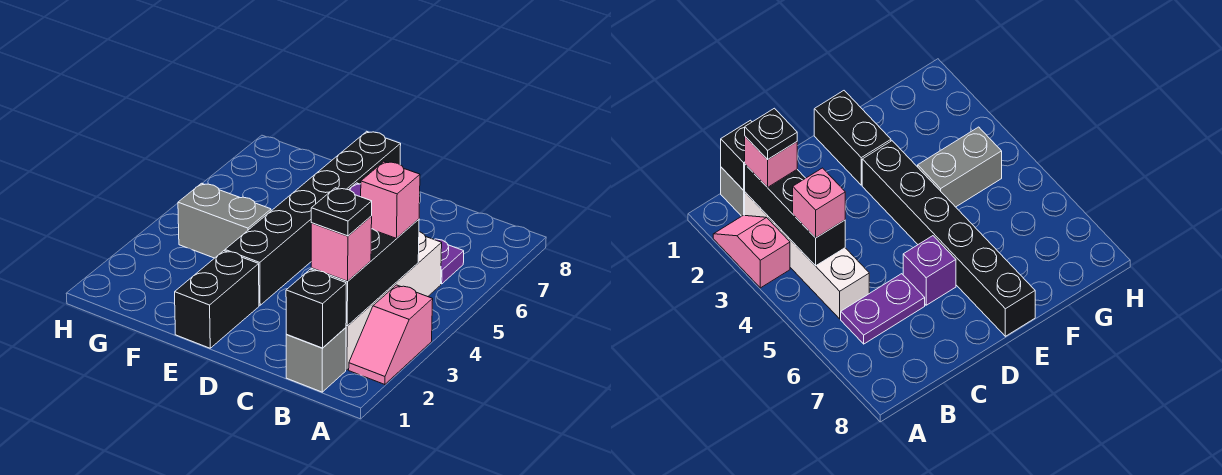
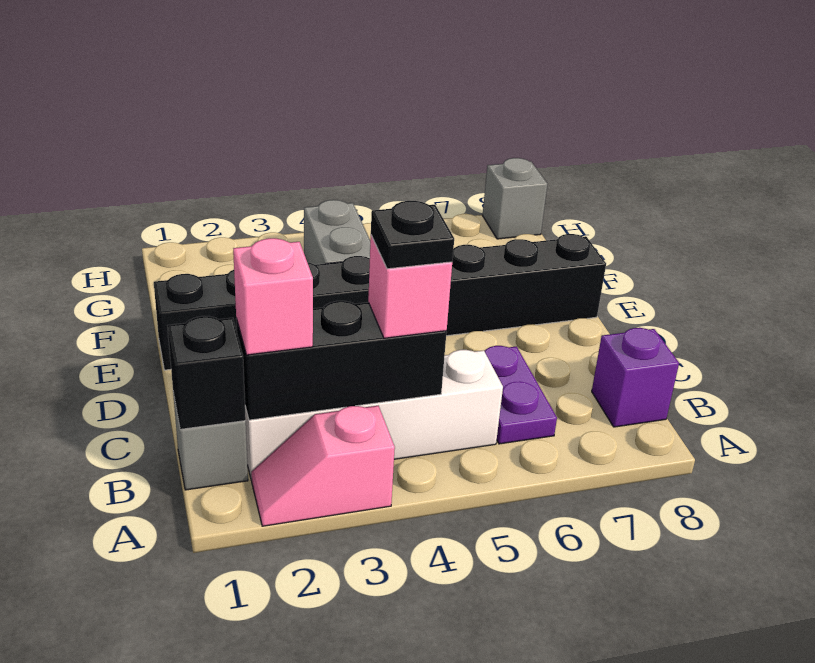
black plate B2 level 4 -> black plate B4 level 4
purple brick D6 level 1 -> purple brick B8 level 1
none -> grey brick H8 level 1

